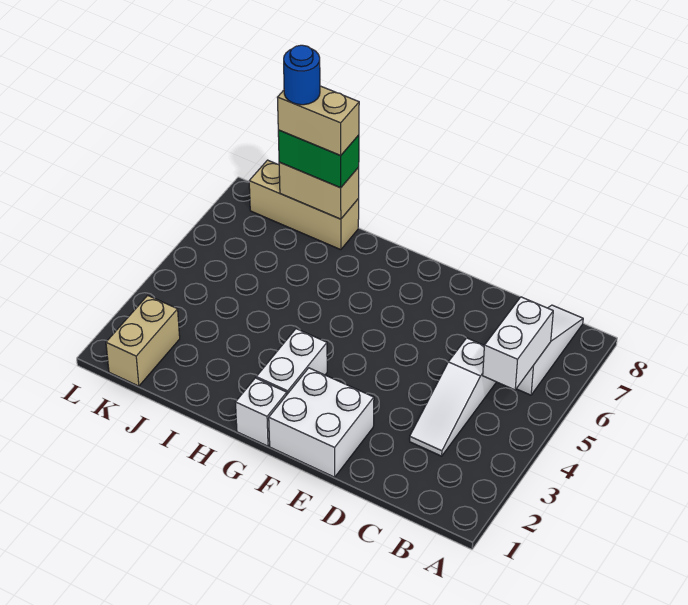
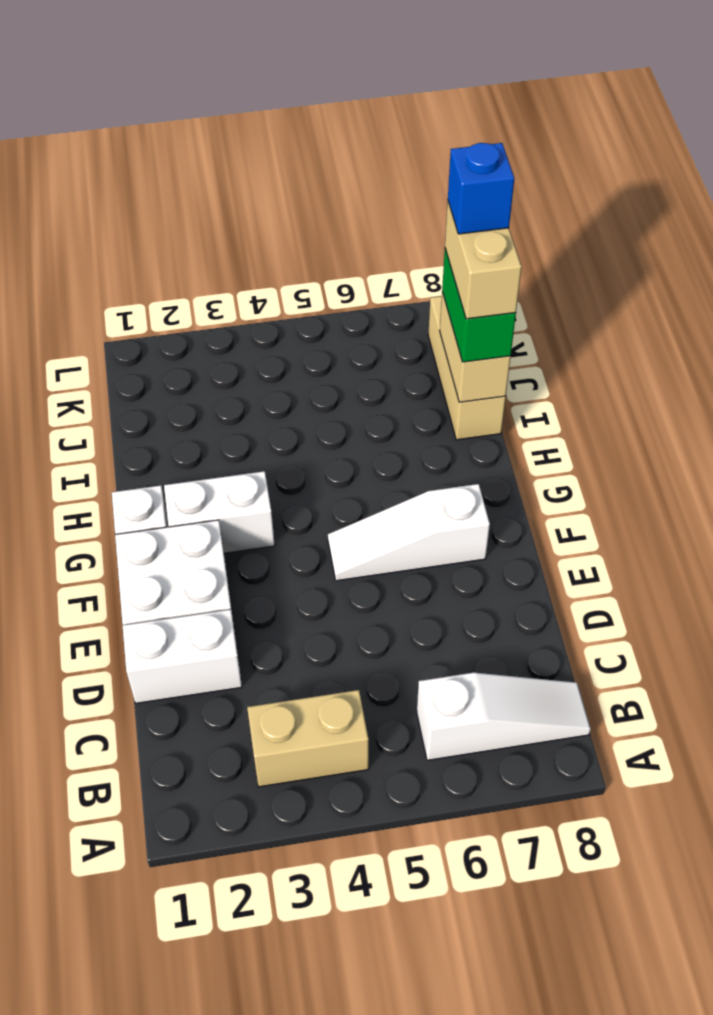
white brick B5:B6 level 2 -> white brick D1:D2 level 1
white slope C3:C5 level 1 top 5 -> white slope F5:F7 level 1 top 7
blue round brick J8 level 5 -> blue brick J8 level 5
tan brick K1:K2 level 1 -> tan brick B3:B4 level 1

